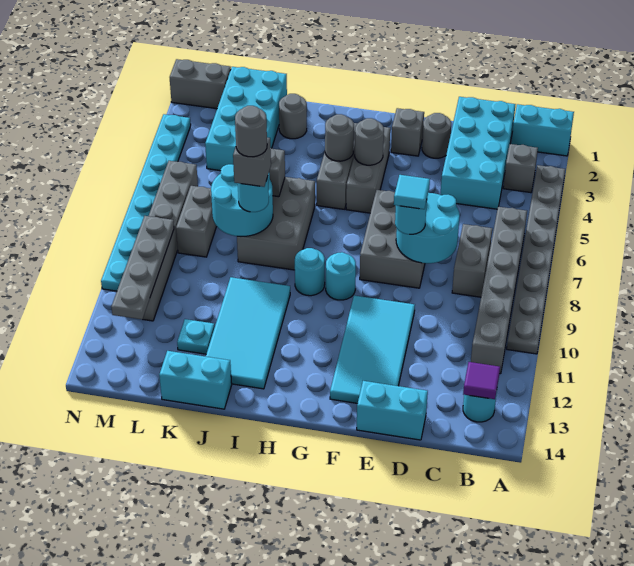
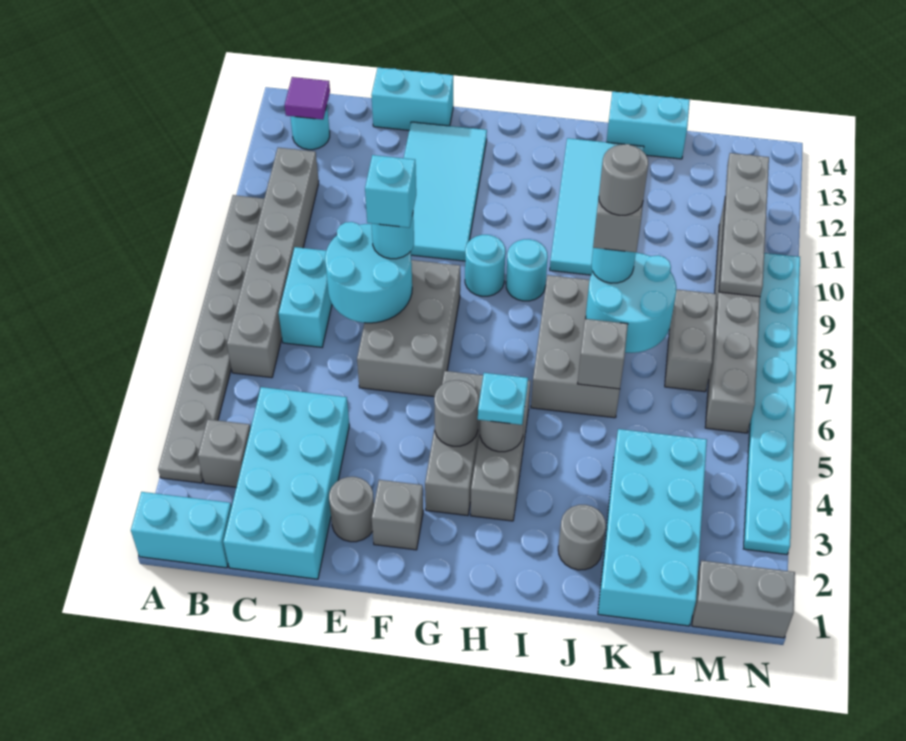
grey brick C7:C8 level 1 -> cyan brick C7:C8 level 1
cyan tile E8 level 4 -> cyan brick E8 level 4
cyan plate K12 level 1 -> cyan plate H4 level 3

